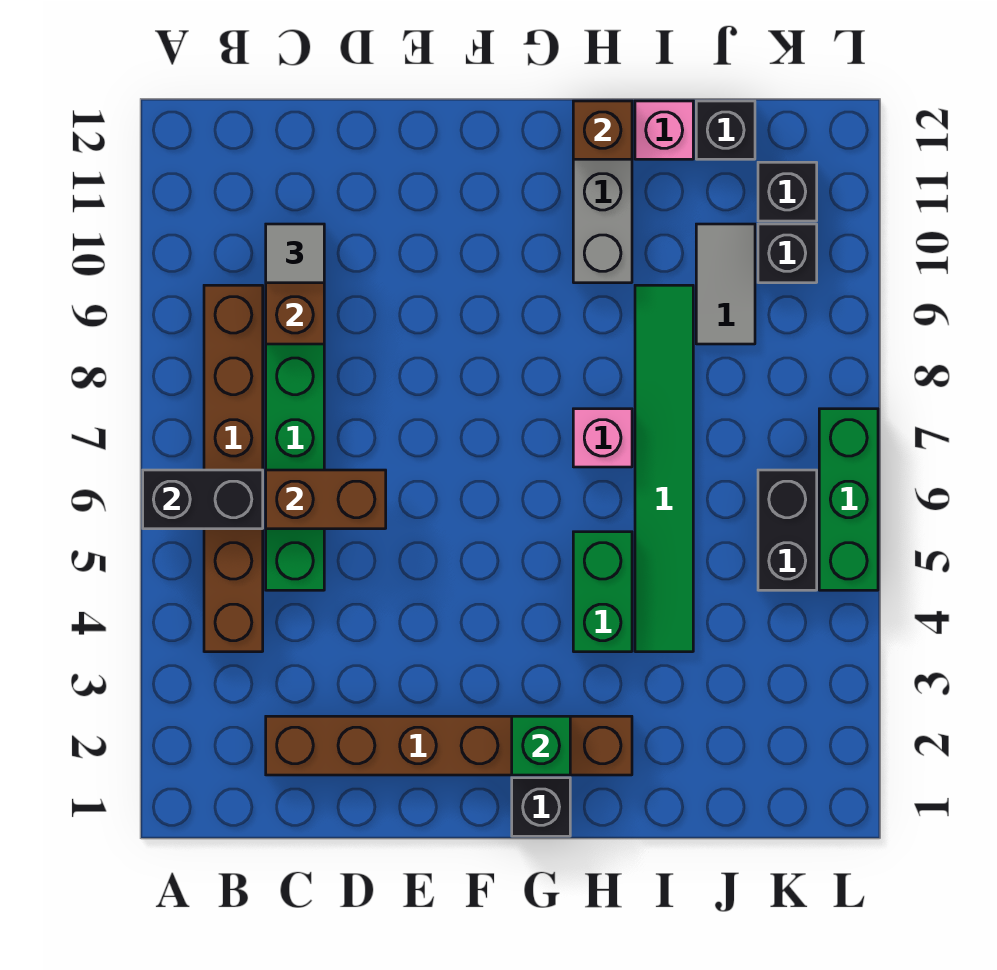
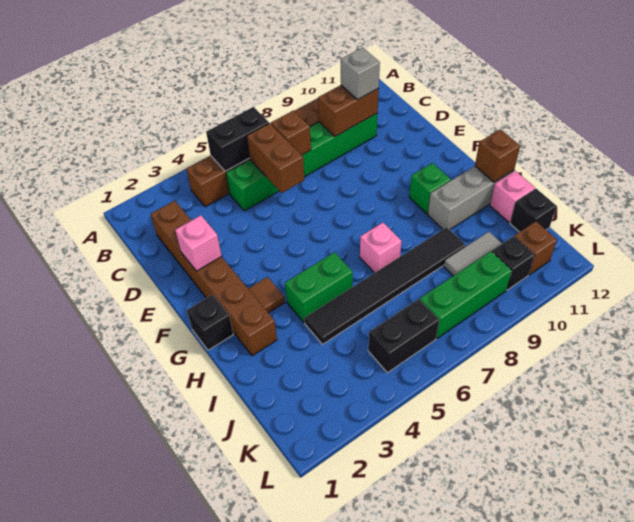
black brick A6:B6 level 2 -> black brick B5:B6 level 2
none -> brown brick C7 level 2
grey tile C10 level 3 -> grey brick C10 level 3
none -> pink brick E2 level 2
green brick G2 level 2 -> green brick G10 level 1
none -> brown tile G3 level 1
green tile I4:I9 level 1 -> black tile I4:I9 level 1
black brick K11 level 1 -> brown brick K11 level 1
green brick L5:L7 level 1 -> green brick K7:K9 level 1

